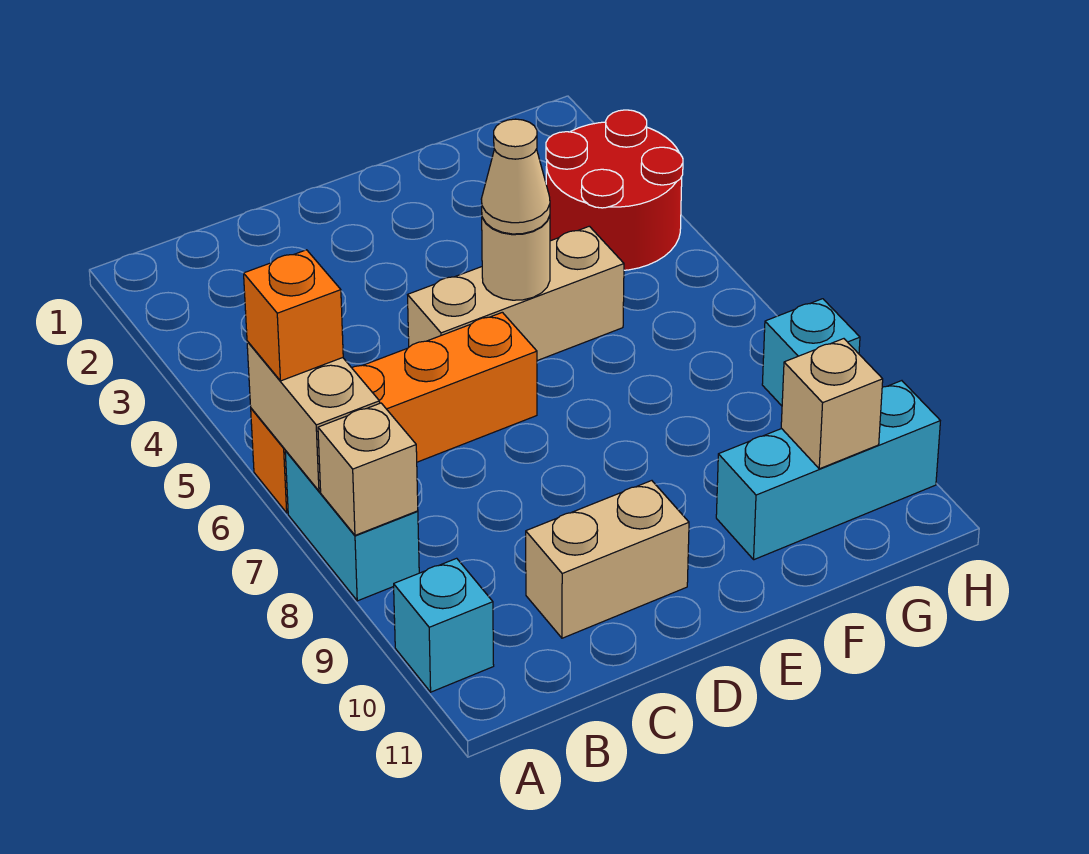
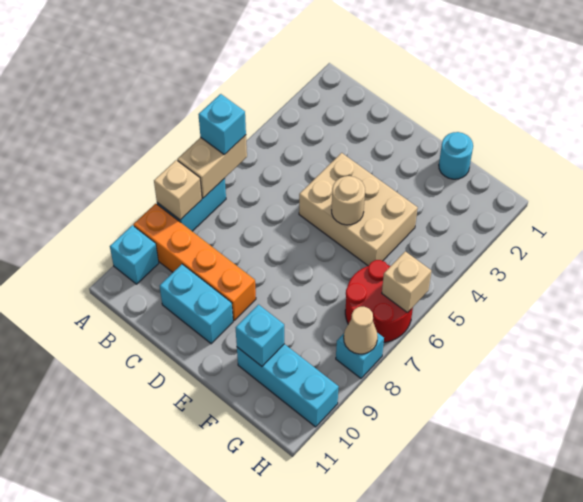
orange brick A6:D6 level 1 -> orange brick A9:D9 level 1
orange brick A6 level 3 -> cyan brick A6 level 3
tan brick C10:D10 level 1 -> cyan brick C10:D10 level 1
tan brick D5:F5 level 1 -> tan brick D4:F5 level 1
tan cone E5 level 3 -> tan cone H8 level 2
none -> cyan round brick F1 level 1
none -> cyan brick F10 level 2
red round brick G3:H4 level 1 -> red round brick G6:H7 level 1
tan brick G10 level 2 -> tan brick H6 level 2

